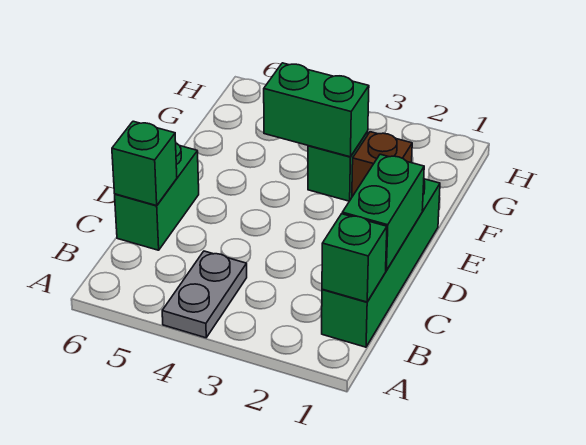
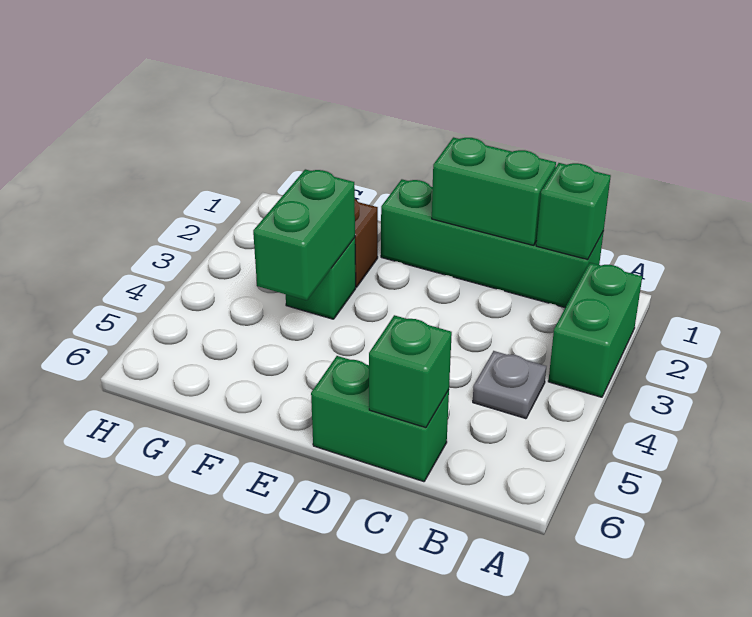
none -> green brick A2:A3 level 1
grey plate A4:B4 level 1 -> grey plate B4 level 1

